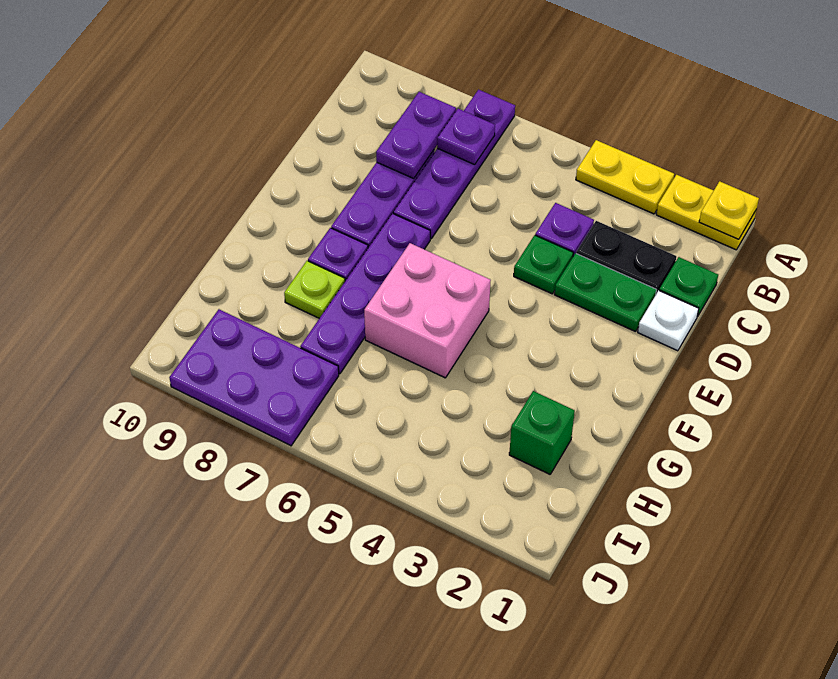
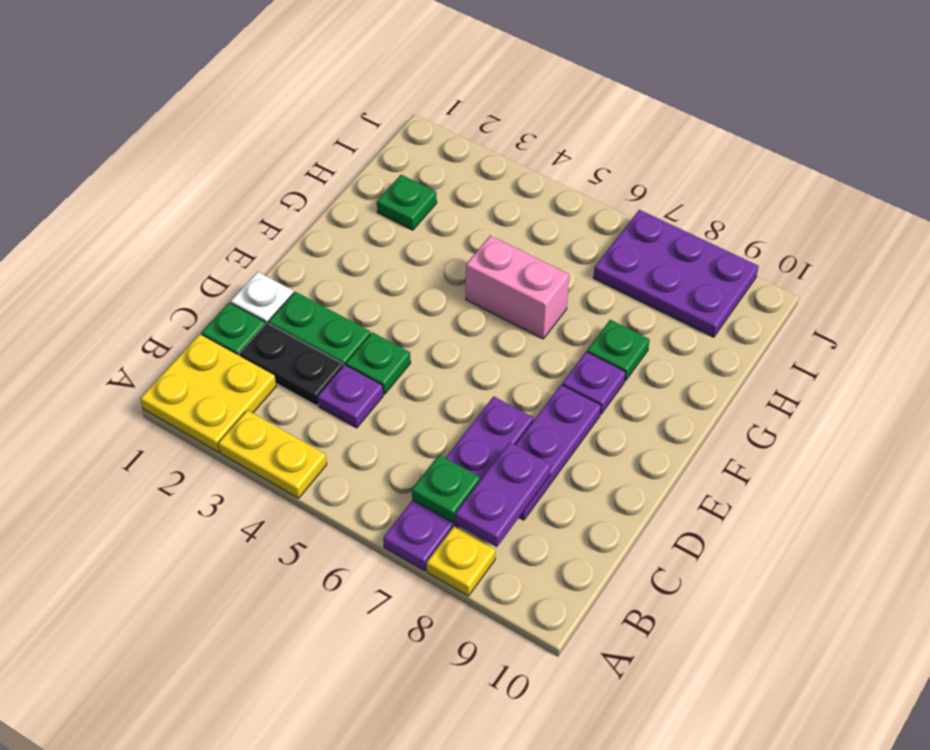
yellow plate A1:A2 level 1 -> yellow plate A1:B2 level 1
yellow plate A1 level 2 -> yellow plate A8 level 1
purple plate B7 level 2 -> green plate B7 level 2
purple plate E7:H7 level 1 -> none
pink brick F5:G6 level 1 -> pink brick G5:G6 level 1
lime plate G8 level 1 -> green plate G8 level 1
green brick H2 level 1 -> green plate H2 level 1

